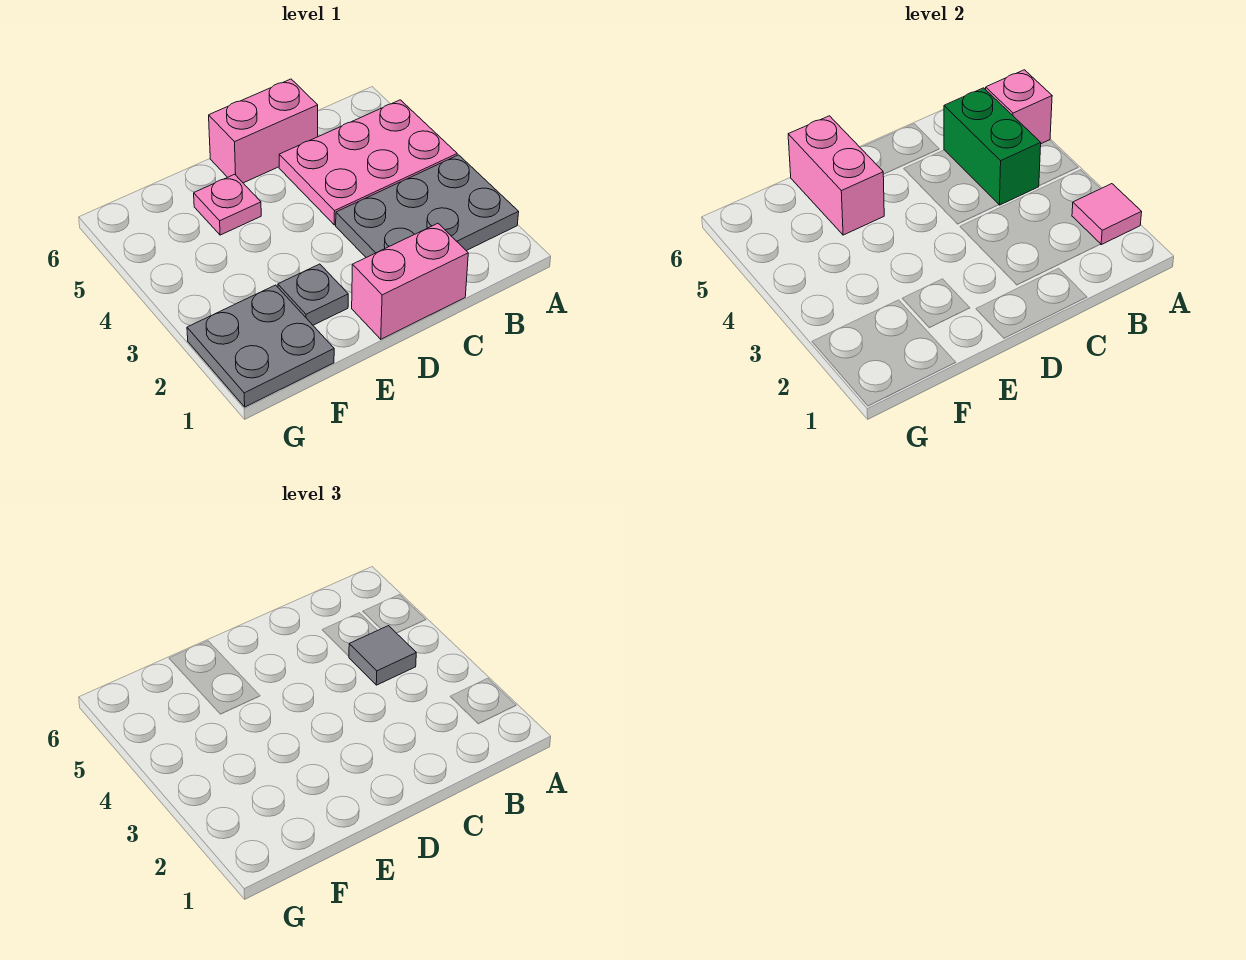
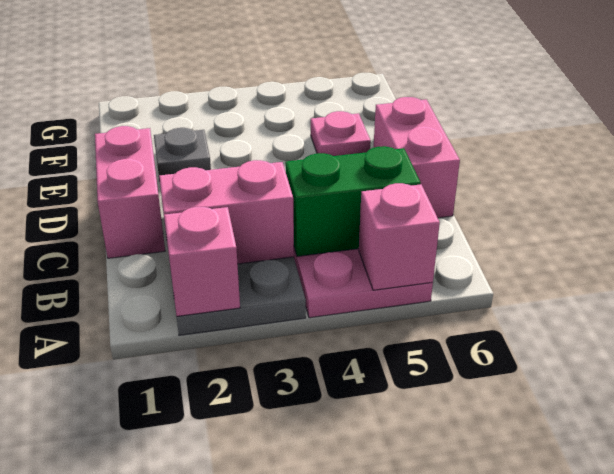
pink tile A2 level 2 -> pink brick A2 level 2
grey tile B4 level 3 -> none
pink brick E5:E6 level 2 -> pink brick B2:B3 level 2
grey plate F1:G2 level 1 -> none

